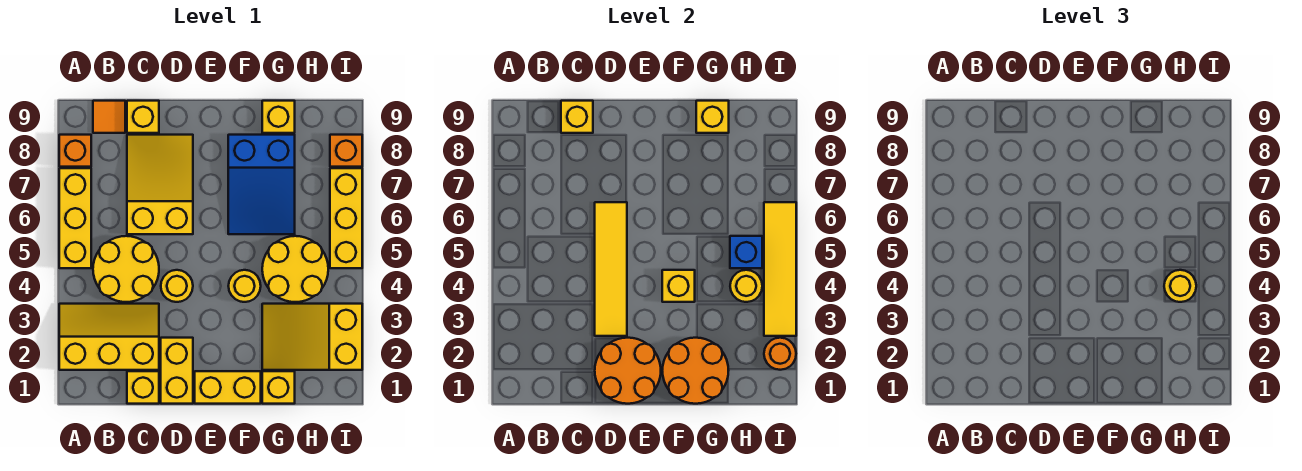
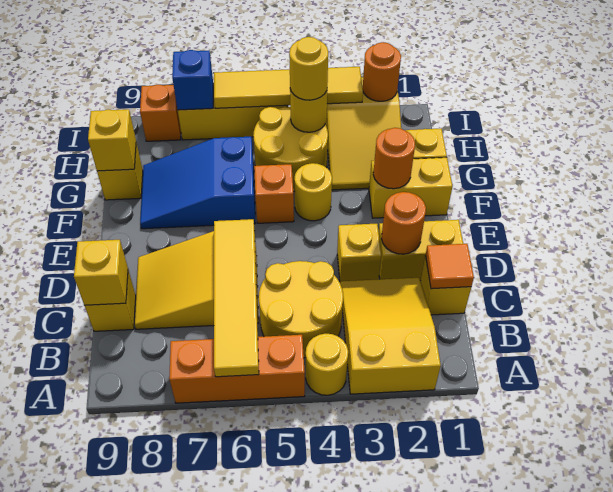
yellow slope A2:C3 level 1 top 2 -> yellow slope A2:C3 level 1 top A
yellow brick A5:A7 level 1 -> orange brick A5:A7 level 1
orange brick A8 level 1 -> orange brick F5 level 1
orange tile B9 level 1 -> orange tile C1 level 2
orange round brick D1:E2 level 2 -> orange round brick D2 level 2
yellow tile D3:D6 level 2 -> yellow tile A6:D6 level 2
yellow round brick D4 level 1 -> yellow round brick A4 level 1
yellow brick E1:F1 level 1 -> yellow brick F1:F2 level 1
orange round brick F1:G2 level 2 -> orange round brick F2 level 2
yellow brick F4 level 2 -> yellow brick D3 level 1
blue slope F6:G8 level 1 top 8 -> blue slope F6:G8 level 1 top 6
blue brick H5 level 2 -> blue brick I7 level 2

